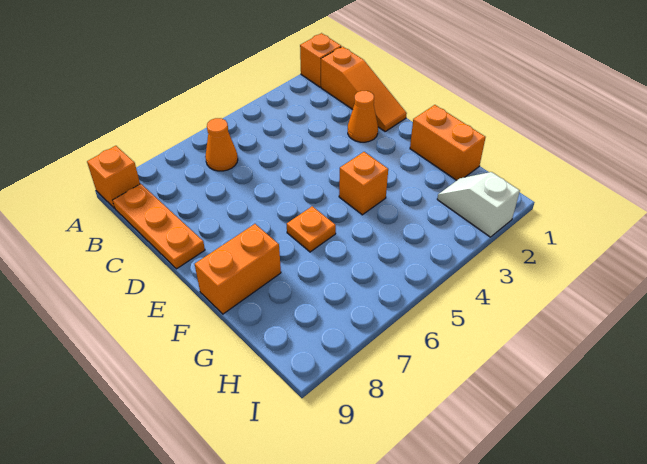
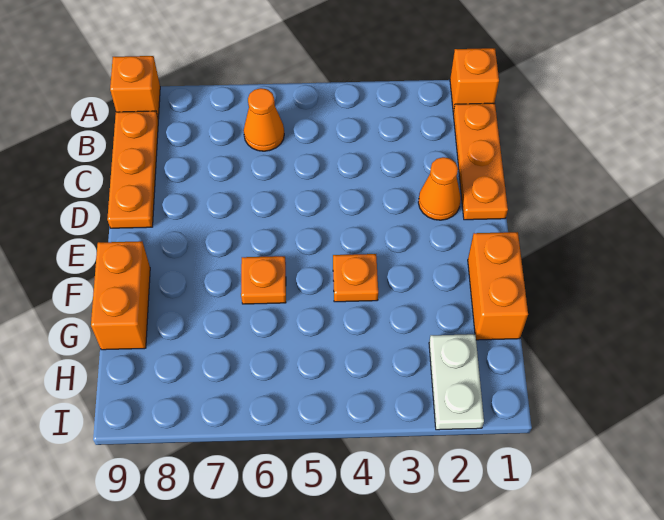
orange slope B1:D1 level 1 top B -> orange plate B1:D1 level 1
orange brick F4 level 1 -> orange plate F4 level 1
orange brick F8:F9 level 1 -> orange brick F9:G9 level 1
white slope H2:I2 level 1 top I -> white plate H2:I2 level 1

